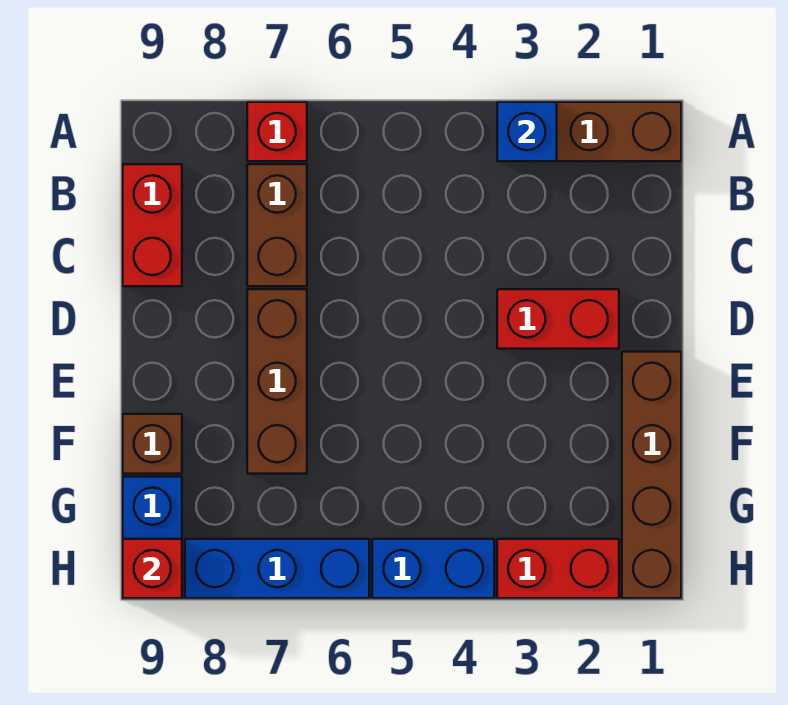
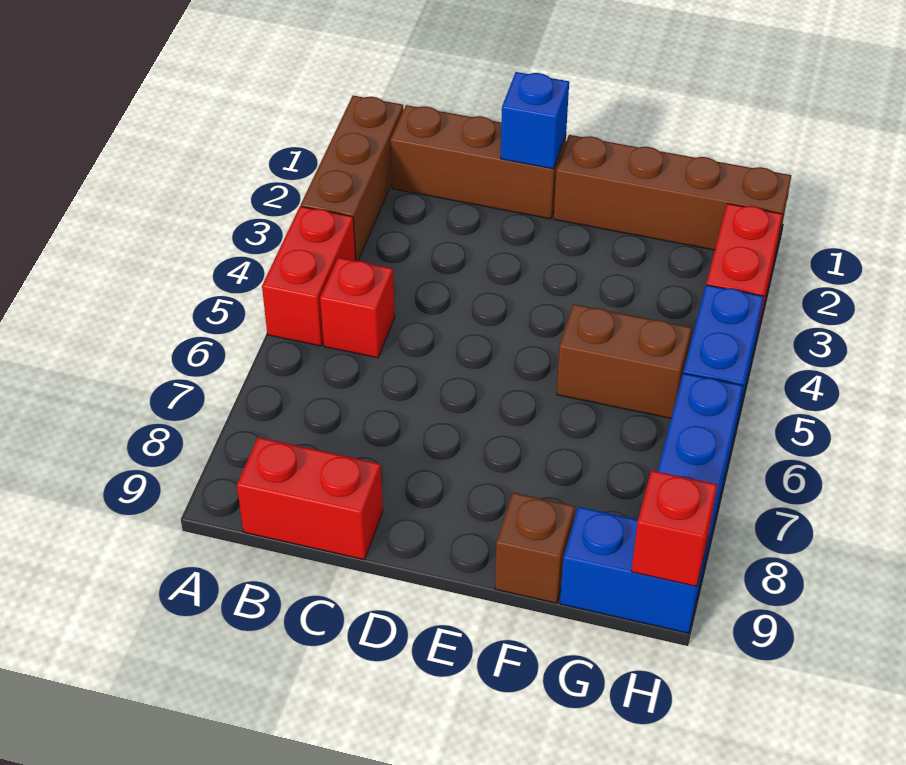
blue brick A3 level 2 -> blue brick D1 level 2
red brick A7 level 1 -> red brick B5 level 1
brown brick B7:C7 level 1 -> brown brick F5:G5 level 1
red brick D2:D3 level 1 -> red brick A4:A5 level 1
brown brick D7:F7 level 1 -> brown brick B1:D1 level 1

